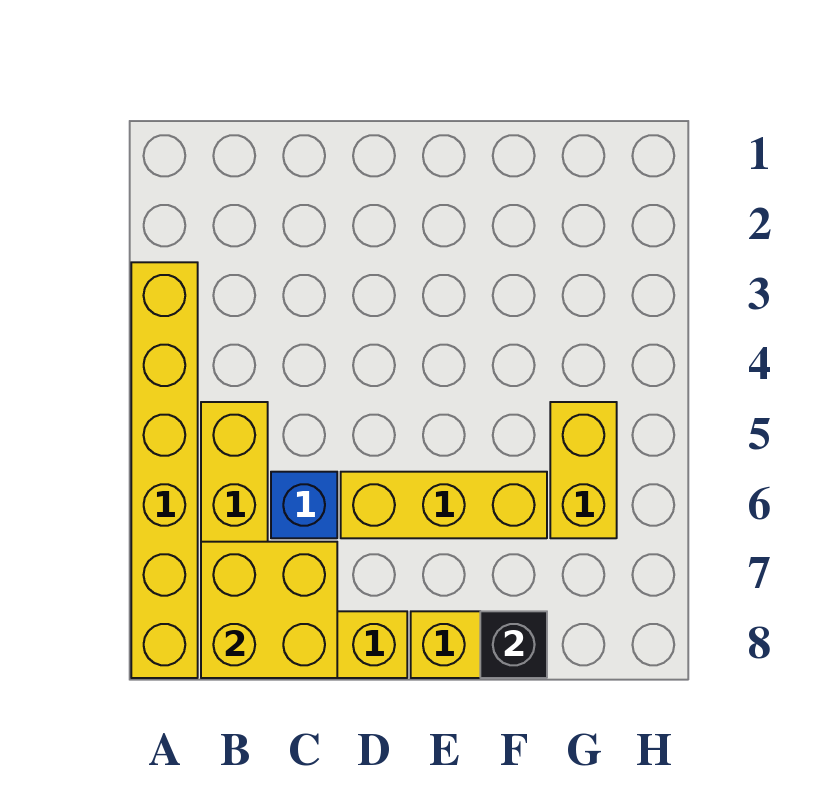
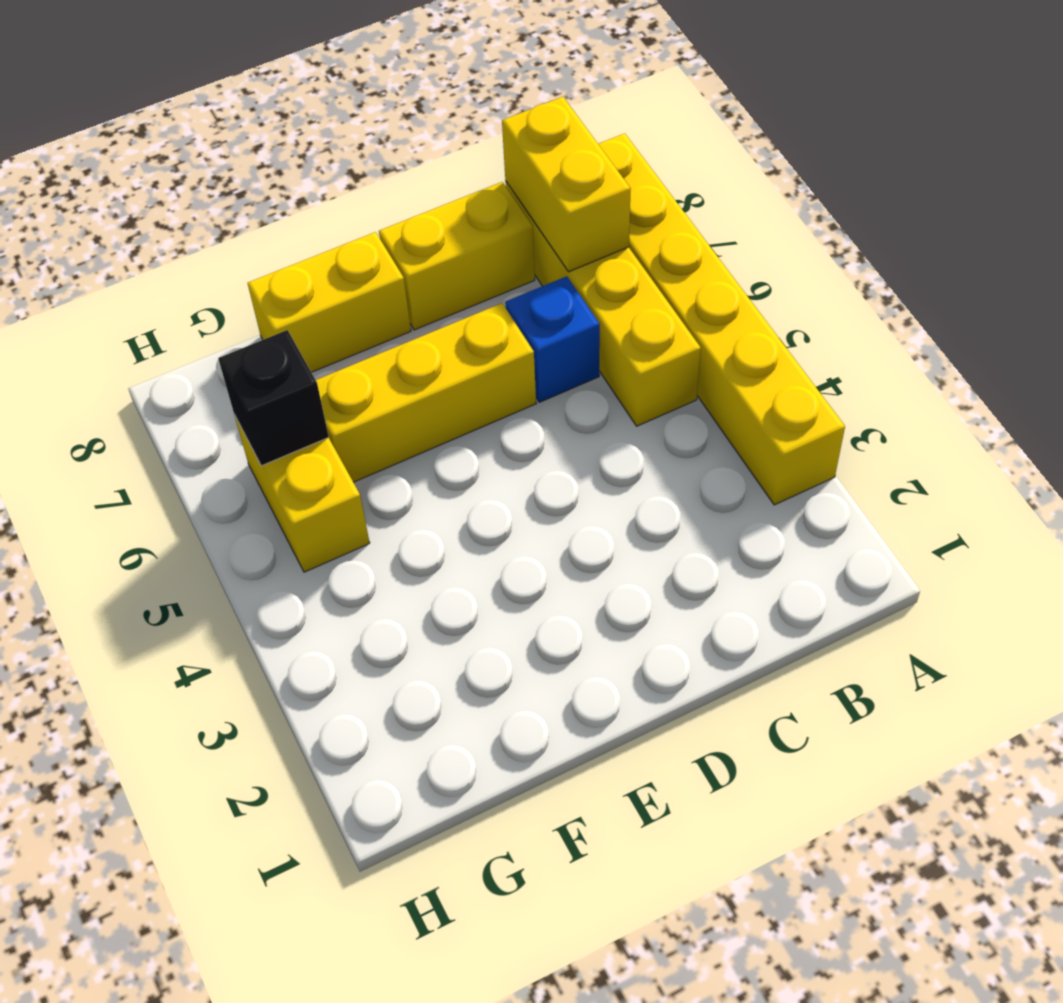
yellow brick B7:C8 level 2 -> yellow brick B7:B8 level 2
black brick F8 level 2 -> black brick G6 level 2

